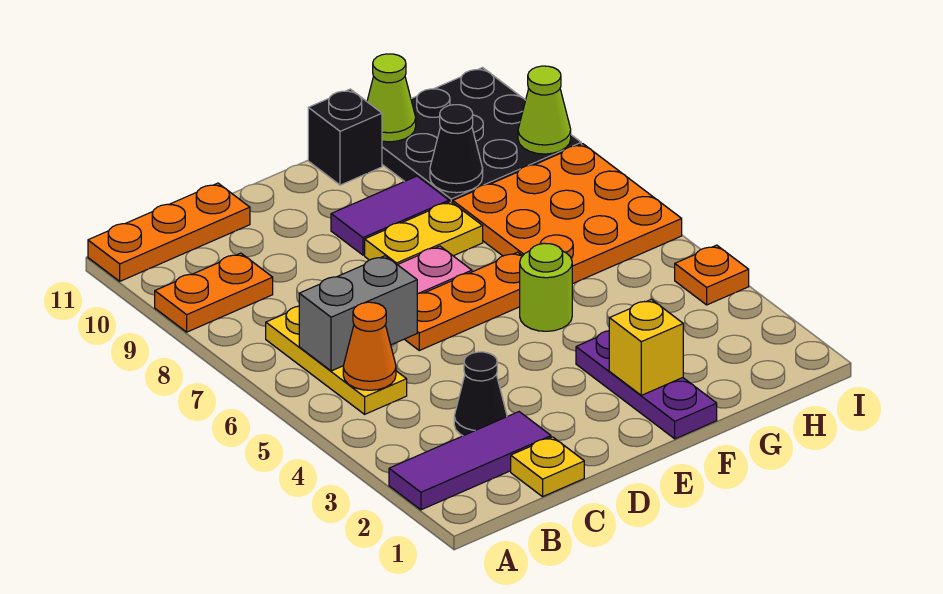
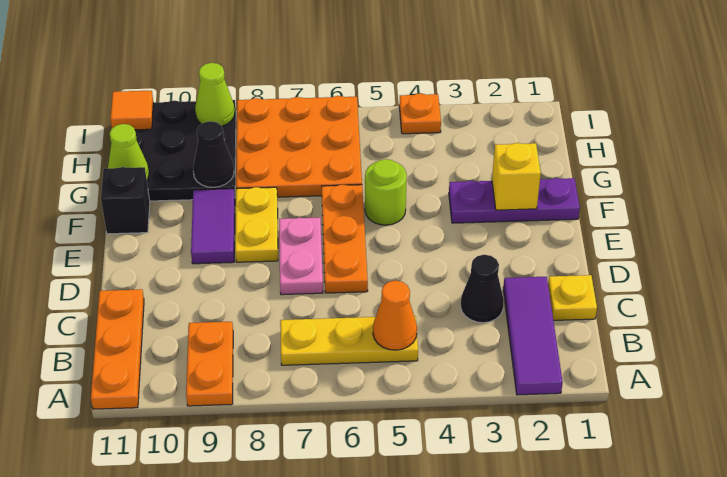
grey brick B6:C6 level 2 -> none
none -> orange tile I11 level 2

